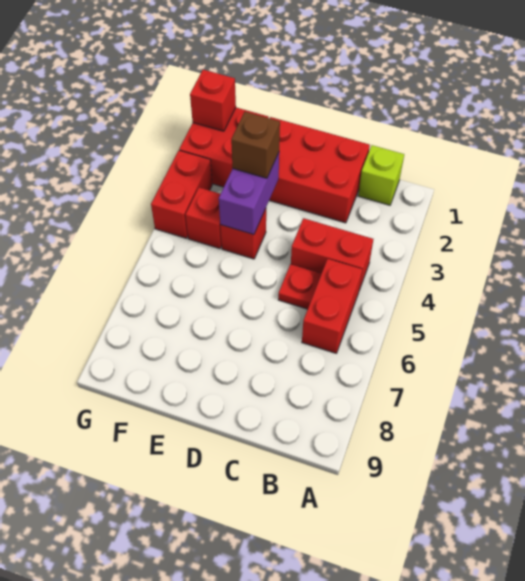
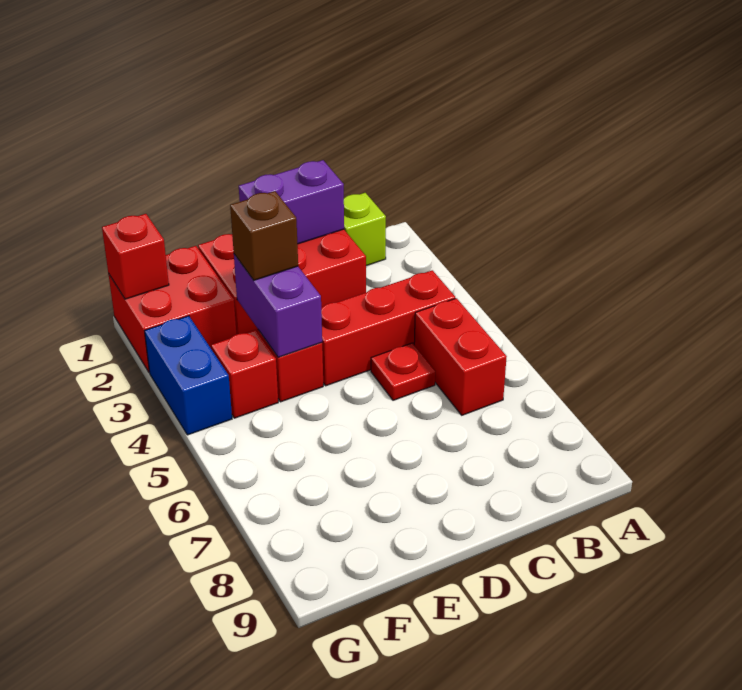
red brick B4:C4 level 1 -> red brick B4:D4 level 1
none -> purple brick C1:D1 level 2
red brick G3:G4 level 1 -> blue brick G3:G4 level 1

